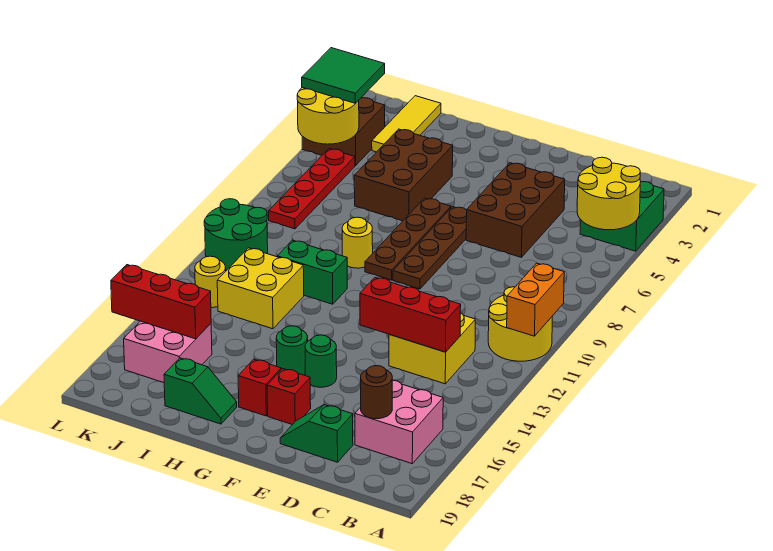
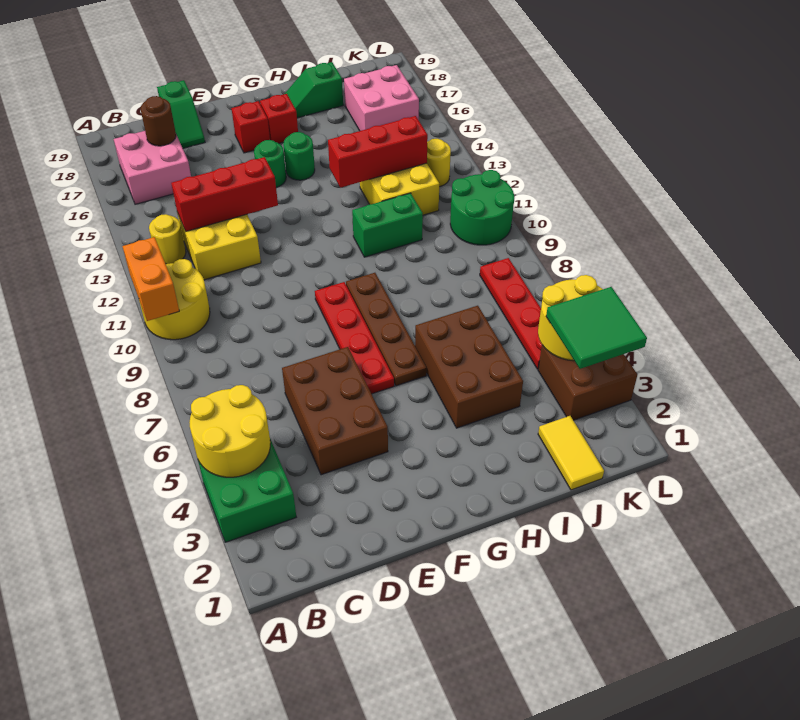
green slope D18:E18 level 1 top D -> green slope D18:D19 level 1 top 19
brown plate F6:F9 level 1 -> red plate F6:F9 level 1
yellow round brick H9 level 1 -> yellow round brick B13 level 1
yellow tile J1:J3 level 1 -> yellow tile J1:J2 level 1
red brick J16:L16 level 2 -> red brick H13:J13 level 2

